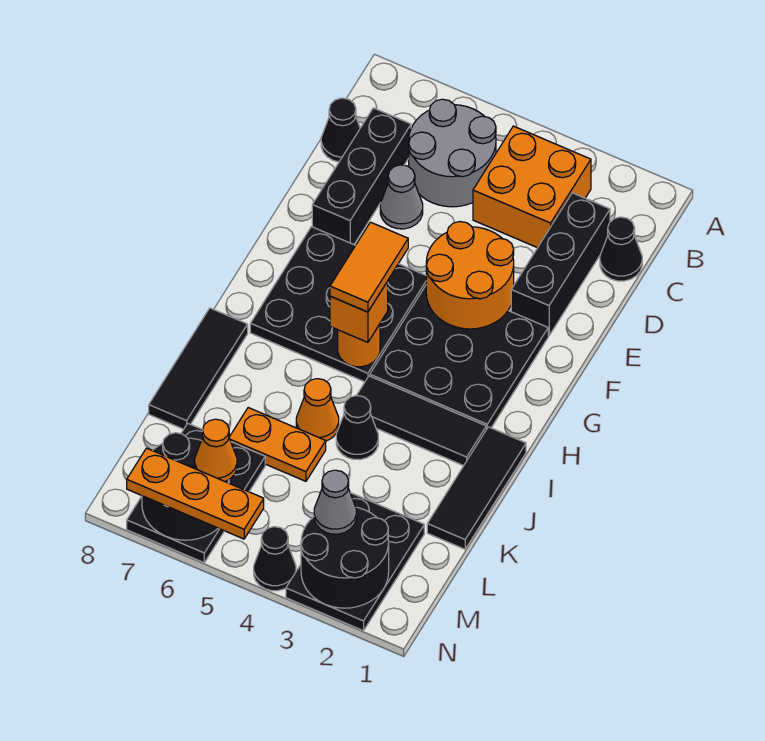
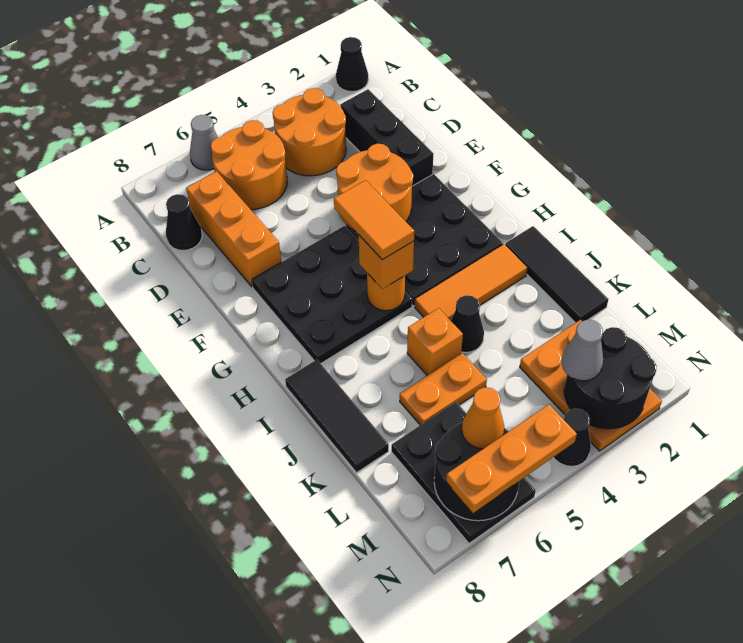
orange brick B3:C4 level 1 -> orange round brick B3:C4 level 1
grey round brick B5:C6 level 1 -> orange round brick B5:C6 level 1
black cone C1 level 1 -> black cone A1 level 1
black brick C7:E7 level 1 -> orange brick C7:E7 level 1
grey cone D6 level 1 -> grey cone A6 level 1
black tile I2:I4 level 1 -> orange tile I2:I4 level 1
orange cone J5 level 1 -> orange brick J5 level 1
black plate L2:N3 level 1 -> orange plate L2:N3 level 1

